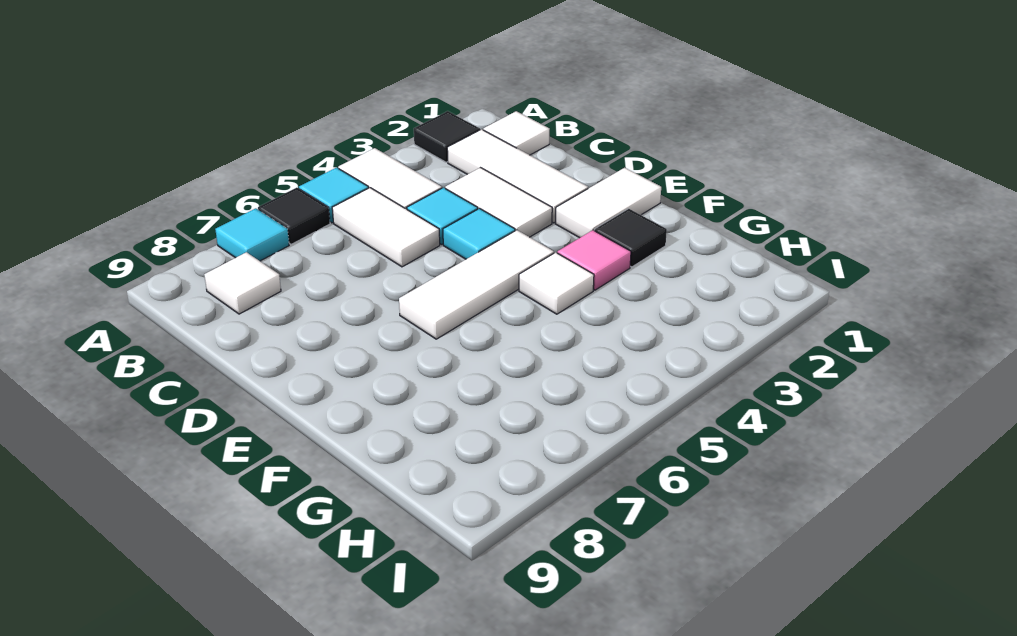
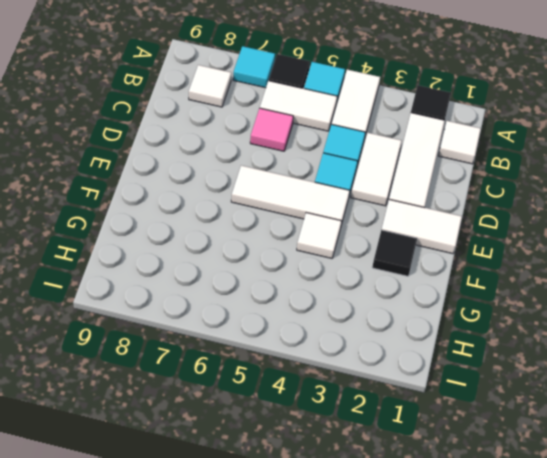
white tile B5:C5 level 1 -> white tile B5:B6 level 1
pink tile F3 level 1 -> pink tile C6 level 1

